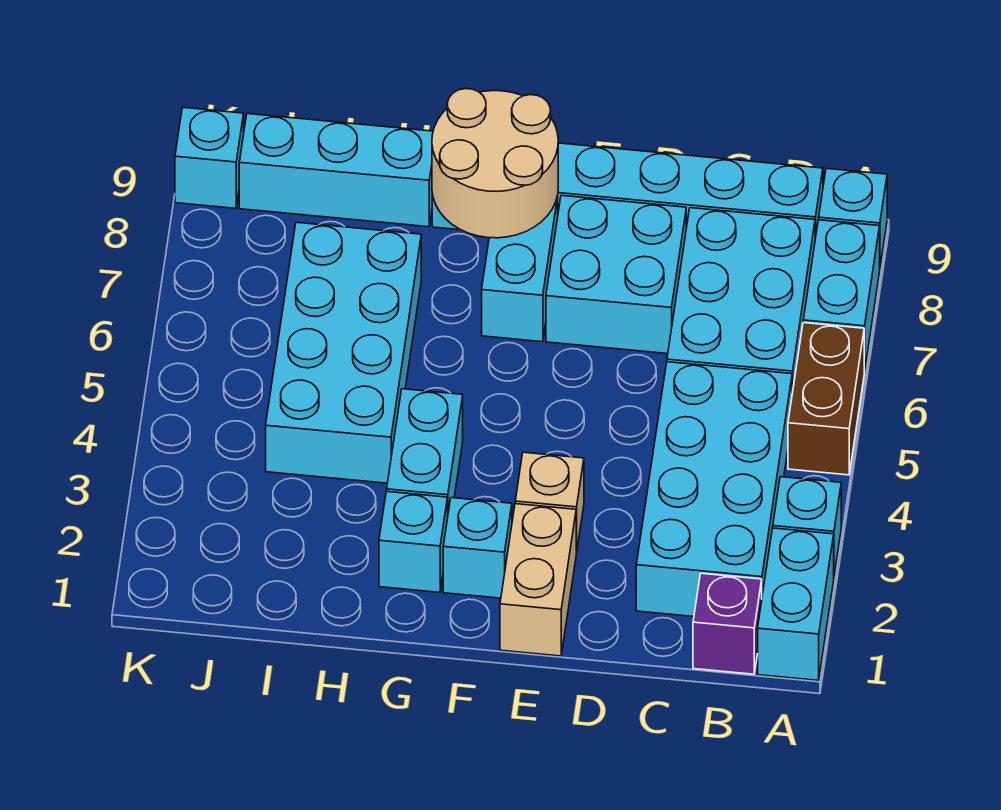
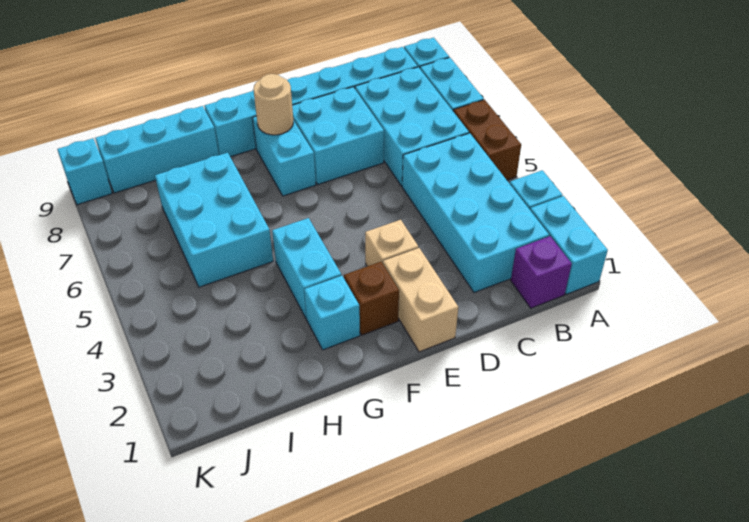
cyan brick F2 level 1 -> brown brick F2 level 1
tan round brick F8:G9 level 2 -> tan round brick F8 level 2
cyan brick H4:I7 level 1 -> cyan brick H5:I7 level 1

